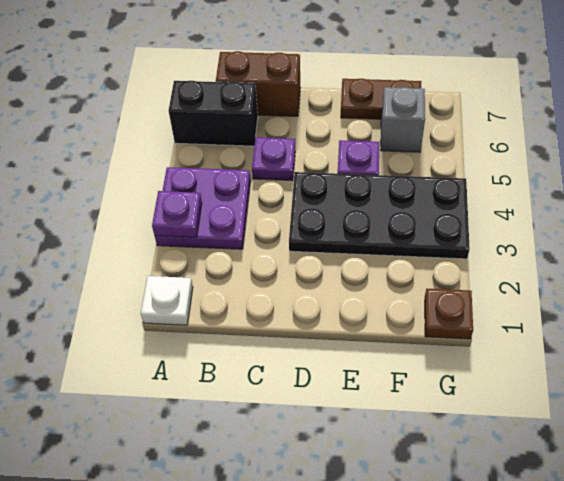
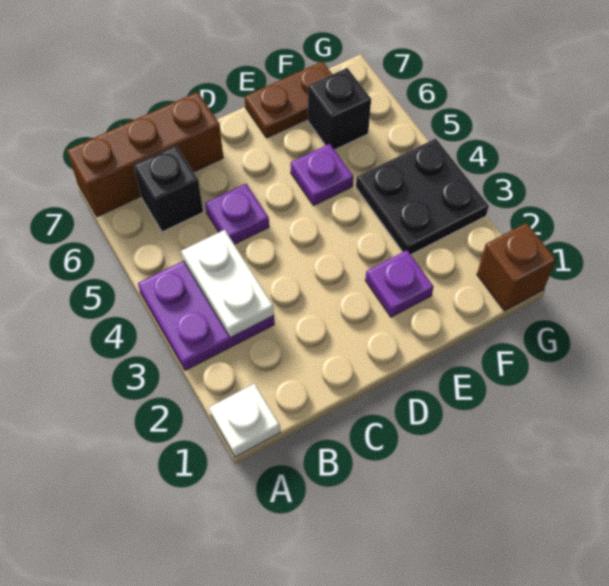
purple plate A3 level 2 -> purple plate E2 level 1
black brick A6:B6 level 1 -> black brick B6 level 1
none -> white plate B3:B4 level 2
brown brick B7:C7 level 1 -> brown brick A7:C7 level 1
black plate D3:G4 level 1 -> black plate F3:G4 level 1
grey brick F6 level 1 -> black brick F6 level 1
brown plate G1 level 1 -> brown brick G1 level 1

